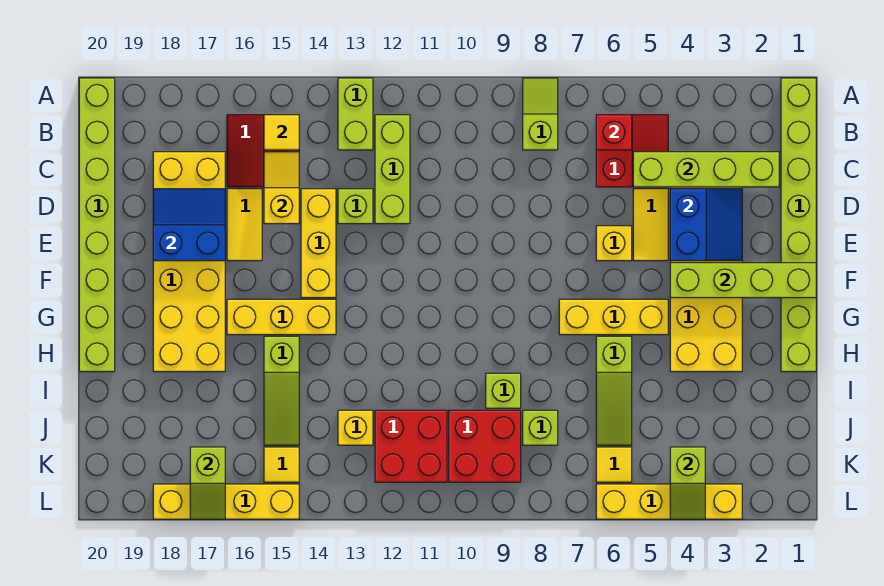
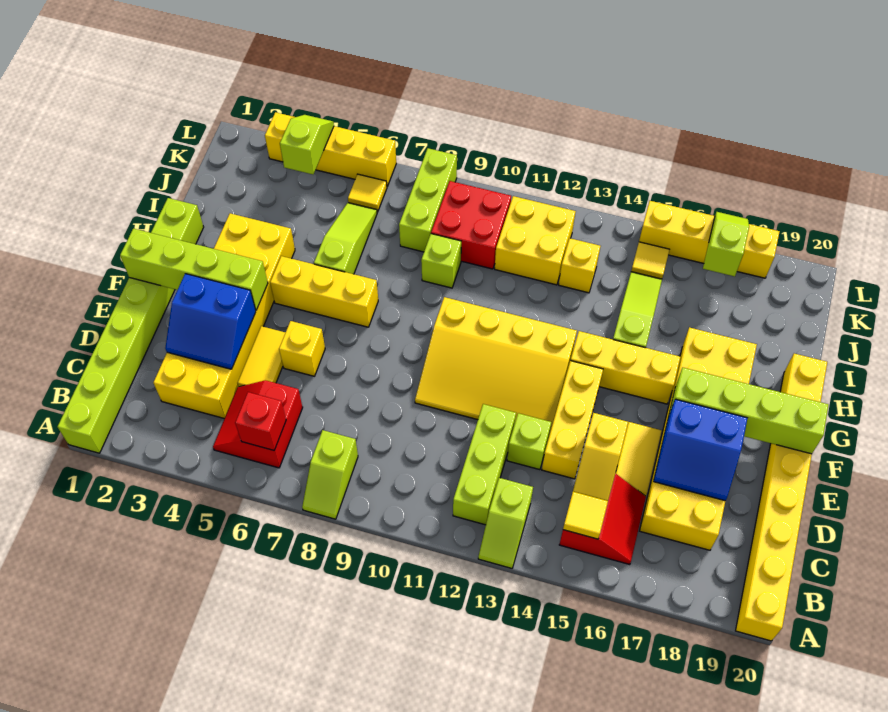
lime brick A13:B13 level 1 -> lime slope A13:B13 level 1 top B
lime brick A20:H20 level 1 -> yellow brick A20:H20 level 1
lime brick C2:C5 level 2 -> lime brick F17:F20 level 2
blue slope D3:E4 level 2 top 4 -> blue slope D3:E4 level 2 top E
none -> yellow slope E10:G13 level 1 top G
lime brick J8 level 1 -> lime brick J8:L8 level 1
red brick J11:K12 level 1 -> yellow brick J11:K12 level 1

